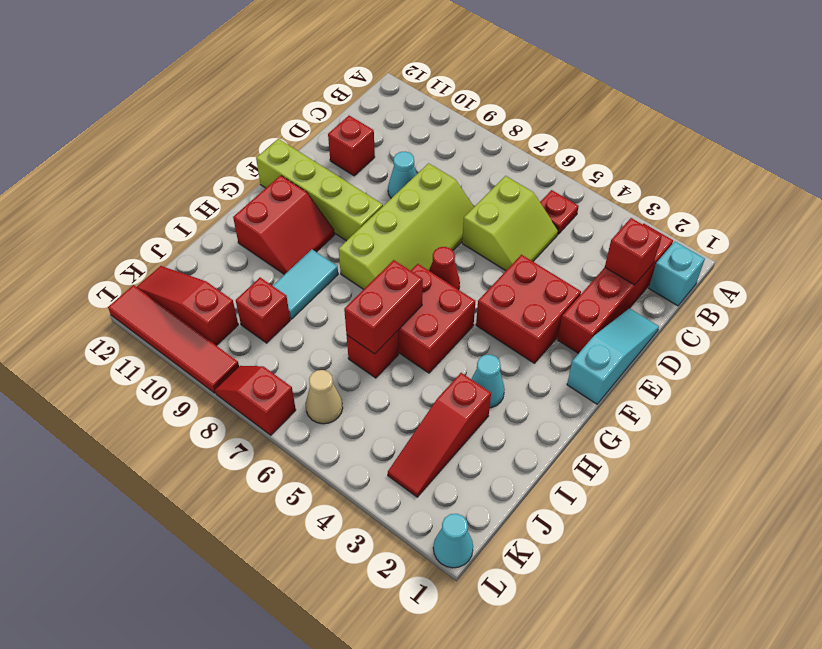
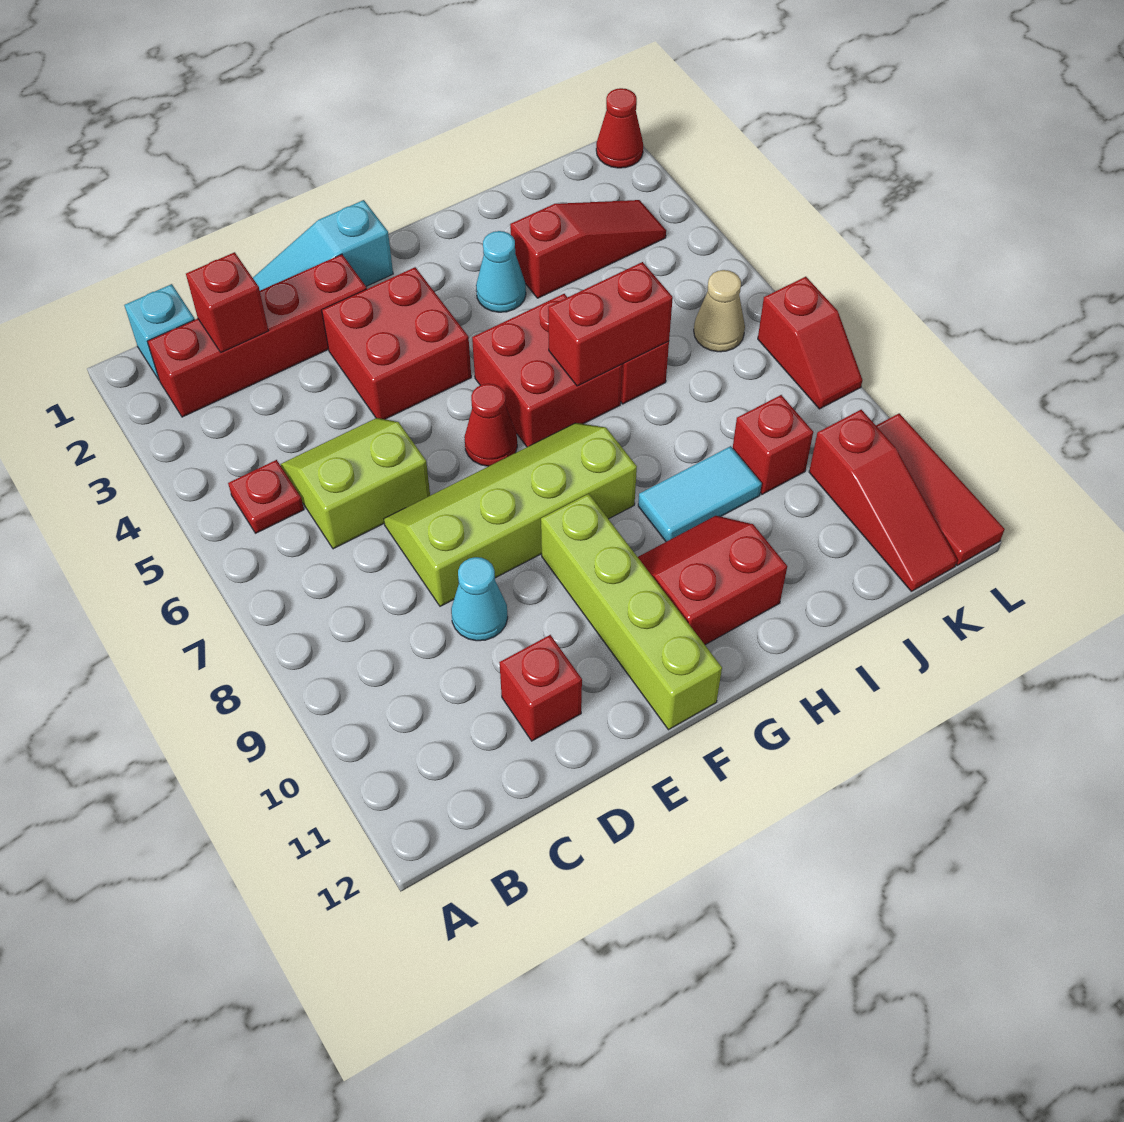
cyan cone L1 level 1 -> red cone L1 level 1
red tile L9:L12 level 1 -> red tile L10:L12 level 1

